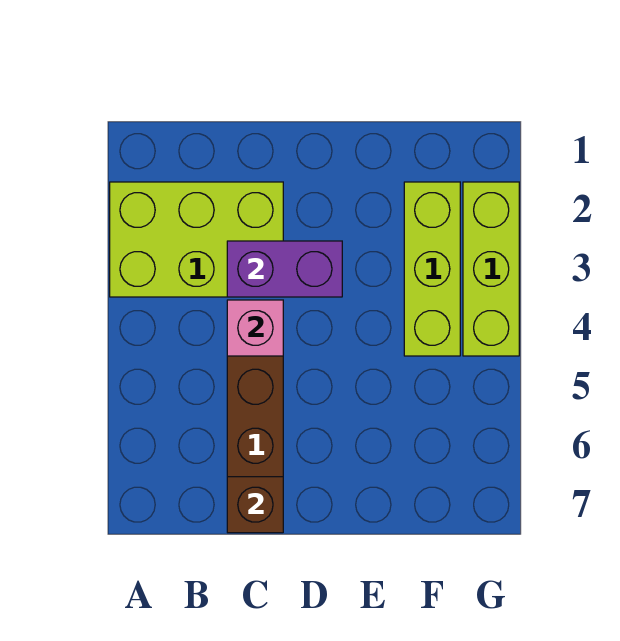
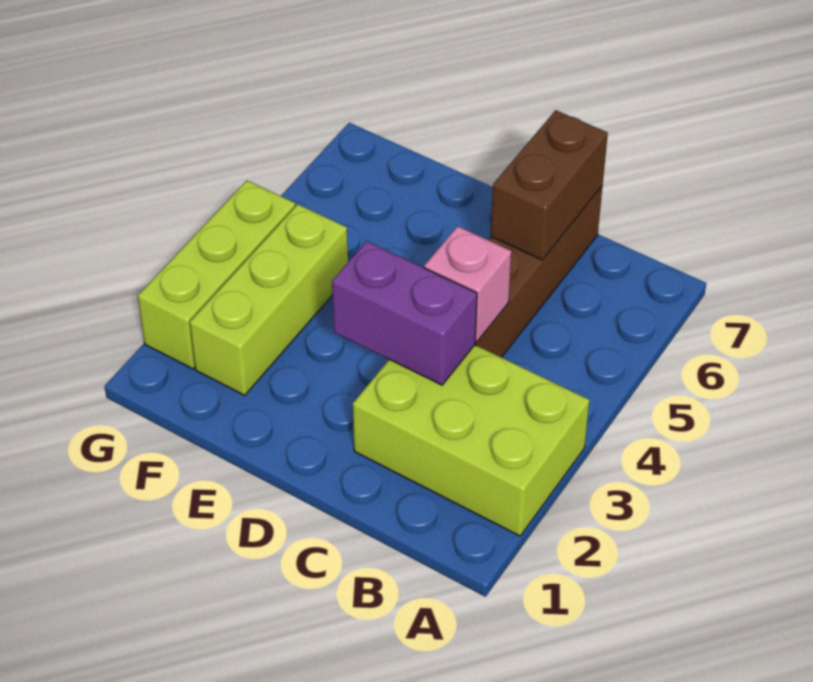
brown brick C7 level 2 -> brown brick C6:C7 level 2

